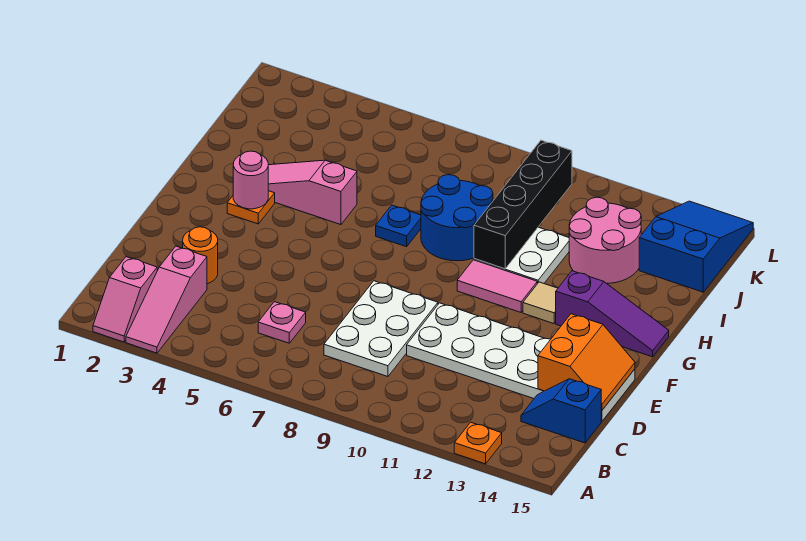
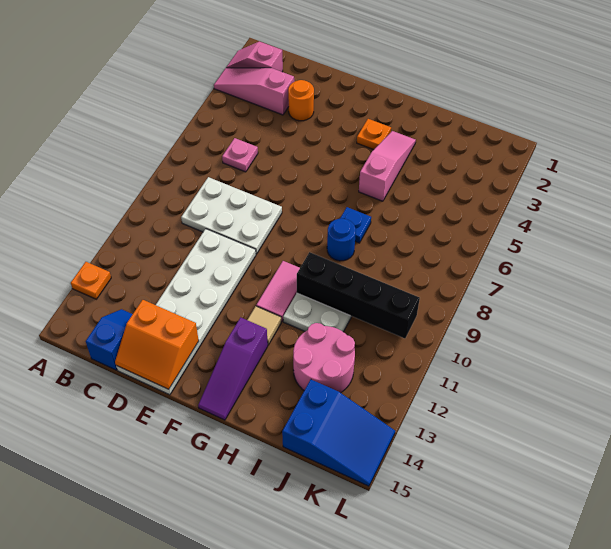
pink round brick G3 level 2 -> none
blue round brick H8:I9 level 1 -> blue round brick H8 level 1

